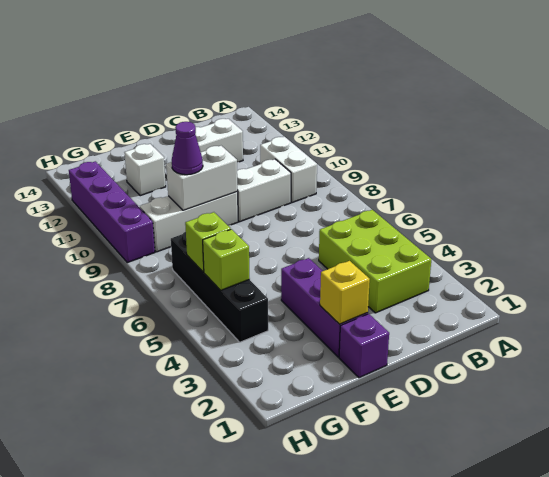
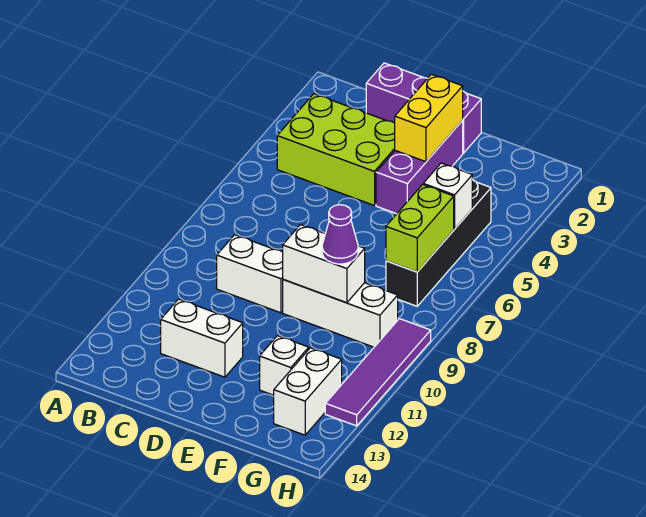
lime brick B3:C5 level 1 -> lime brick B3:D4 level 1
white brick B9:B10 level 1 -> white brick G12:G13 level 1
purple brick E1 level 1 -> purple brick C1:E1 level 1
yellow brick E2 level 2 -> yellow brick E2:E3 level 2
lime brick G5 level 2 -> white brick G5 level 2
lime brick G6 level 2 -> lime brick G6:G7 level 2
purple brick H9:H12 level 1 -> purple tile H9:H12 level 1

